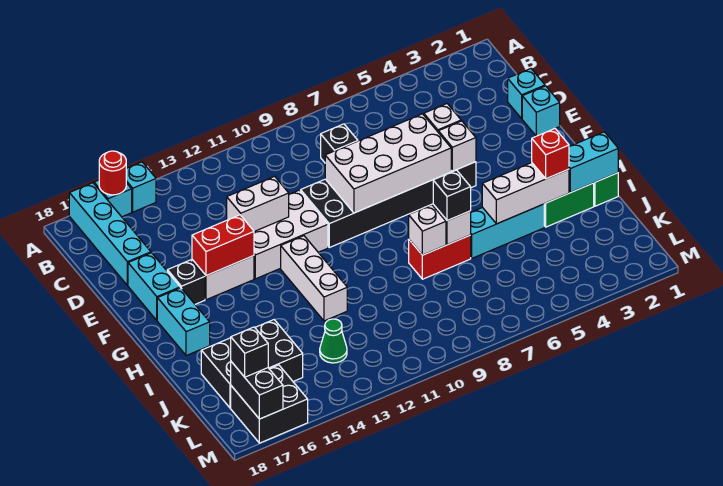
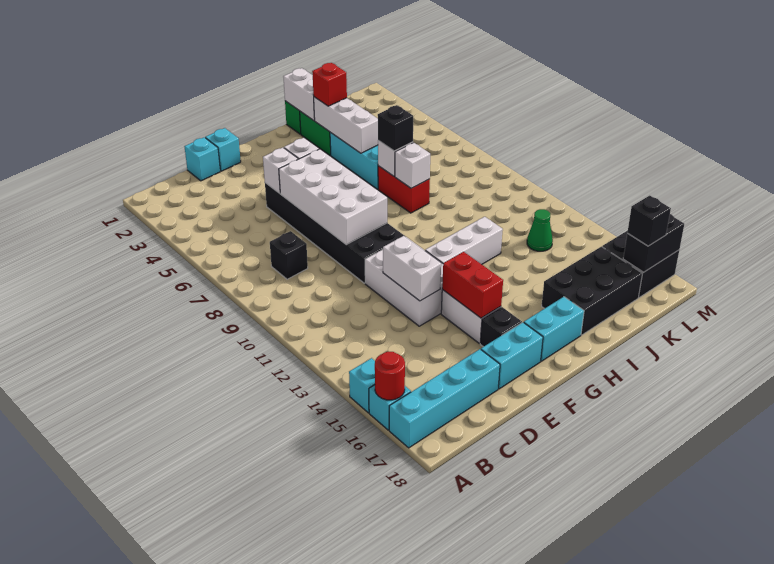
cyan brick I1:I2 level 2 -> white brick I1:I2 level 2
black brick J15:K17 level 1 -> black brick I16:K17 level 1

